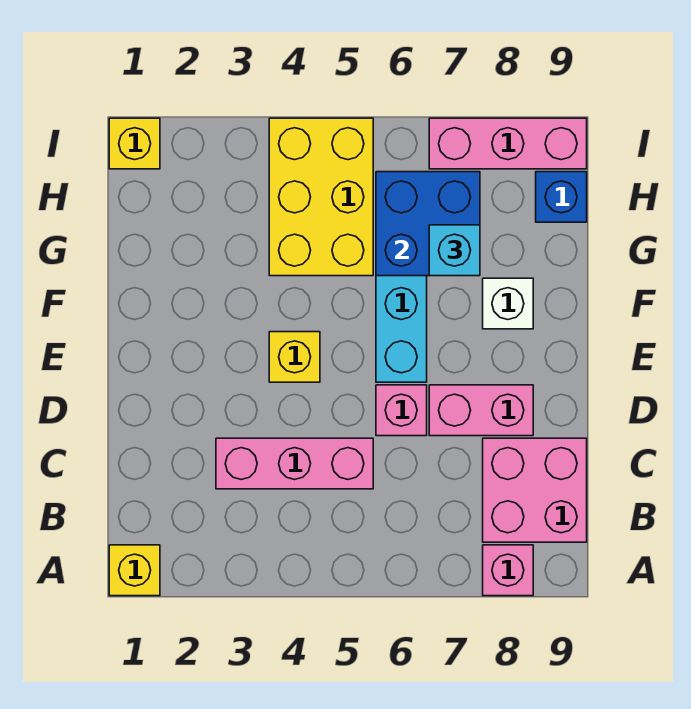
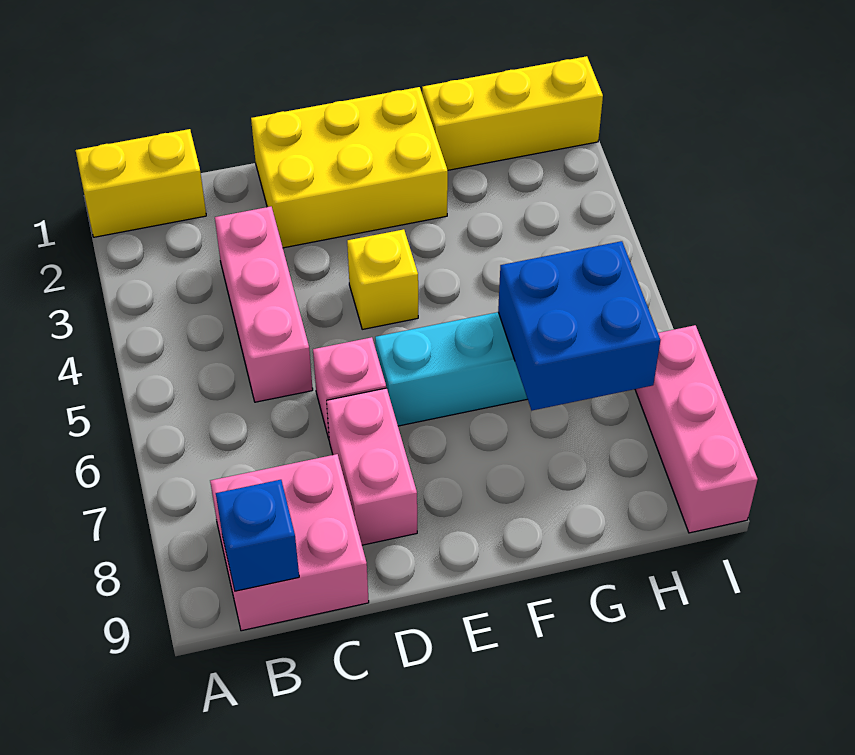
yellow brick A1 level 1 -> yellow brick A1:B1 level 1
pink brick A8 level 1 -> none
white brick F8 level 1 -> none
yellow brick G4:I5 level 1 -> yellow brick D1:F2 level 1
cyan brick G7 level 3 -> none
blue brick H9 level 1 -> blue brick B9 level 2
yellow brick I1 level 1 -> yellow brick G1:I1 level 1

